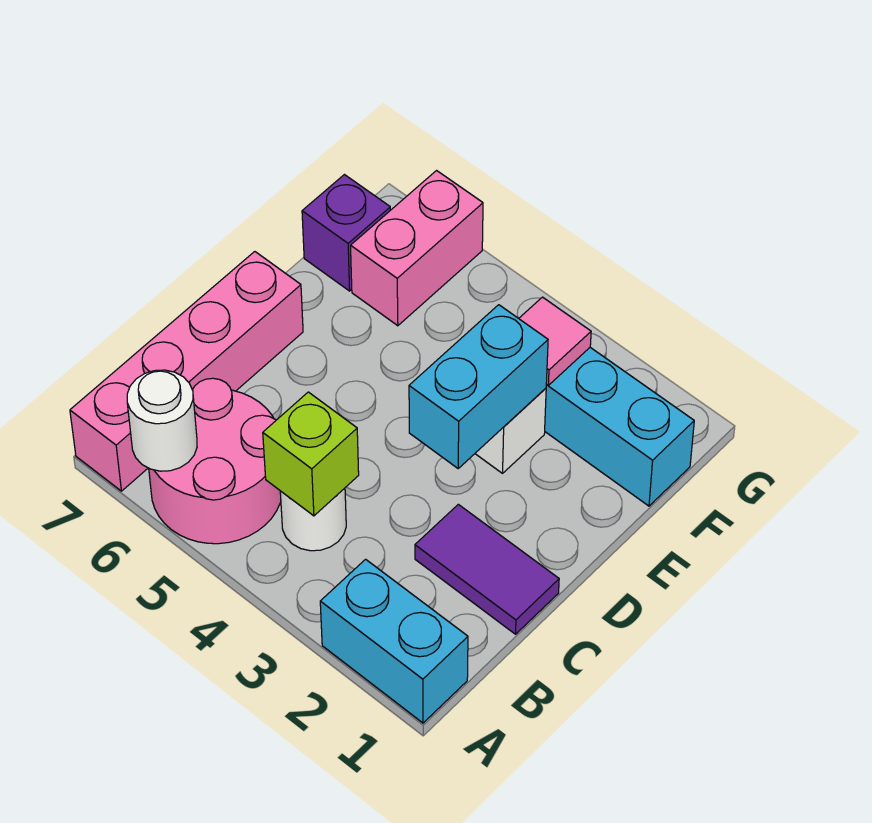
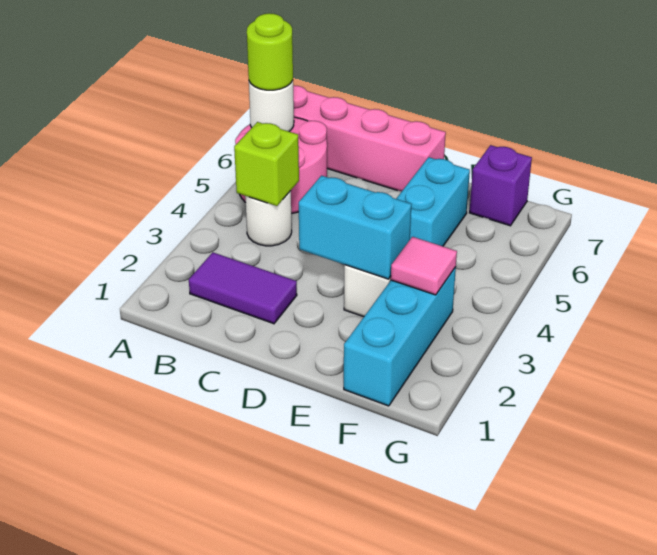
cyan brick A1:A2 level 1 -> cyan brick E5:E6 level 1
none -> lime round brick A6 level 3
purple tile C1:C2 level 1 -> purple tile B2:C2 level 1
pink brick F6:G6 level 1 -> none

